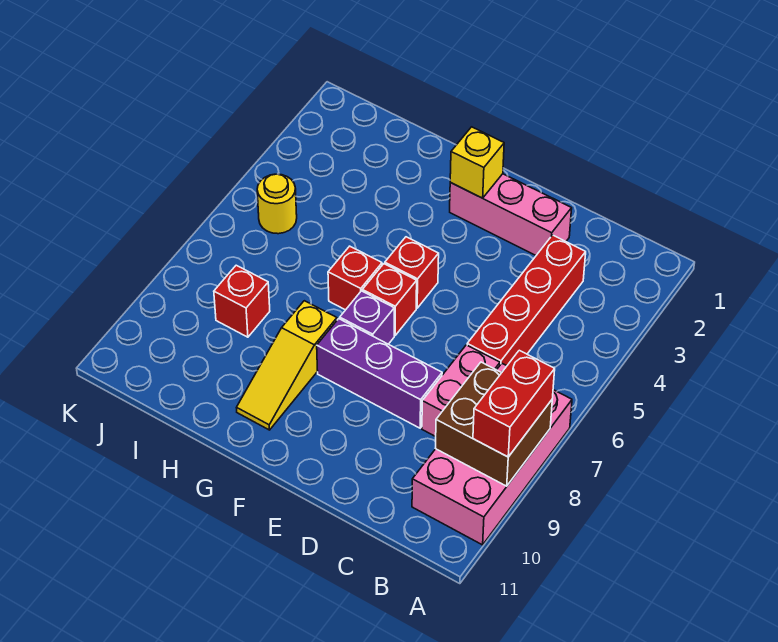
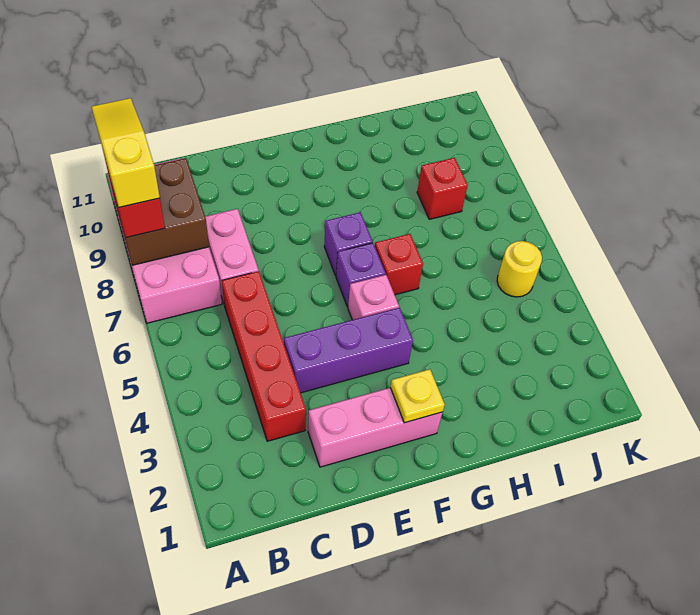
purple brick D8:F8 level 1 -> purple brick D4:F4 level 1
yellow brick F2 level 2 -> yellow plate F2 level 2
red brick F5 level 1 -> pink brick F5 level 1
red brick F6 level 1 -> purple brick F6 level 1
yellow slope G8:G10 level 1 top 8 -> yellow slope A8:A10 level 4 top 8

